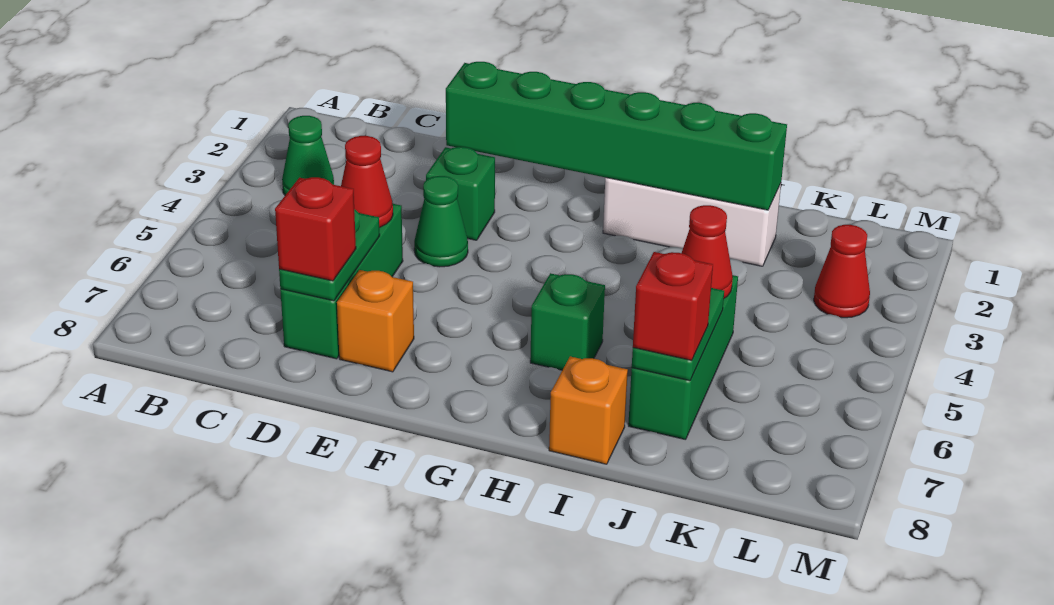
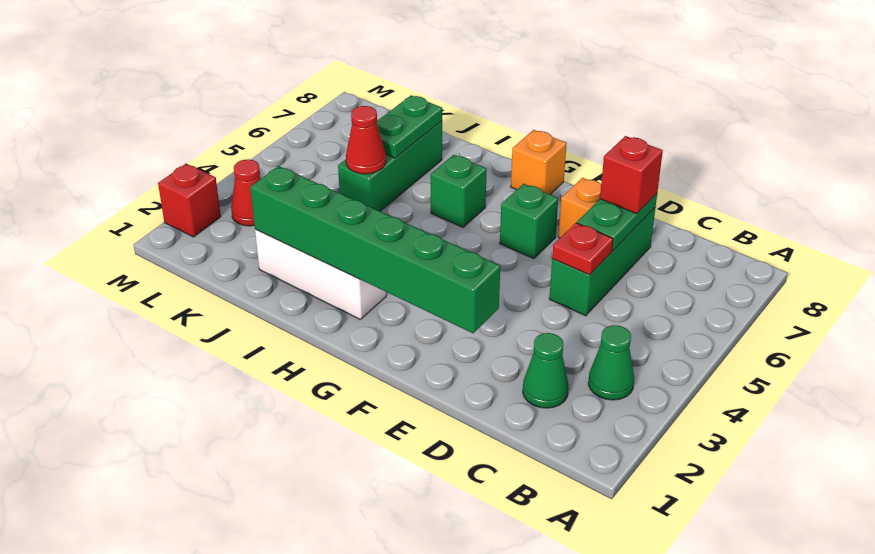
red cone D5 level 2 -> red plate D5 level 2
green brick E3 level 1 -> green brick F6 level 1
green cone E4 level 1 -> green cone C2 level 1
orange brick I8 level 1 -> orange brick G8 level 1
red brick J7 level 3 -> red brick M2 level 1

